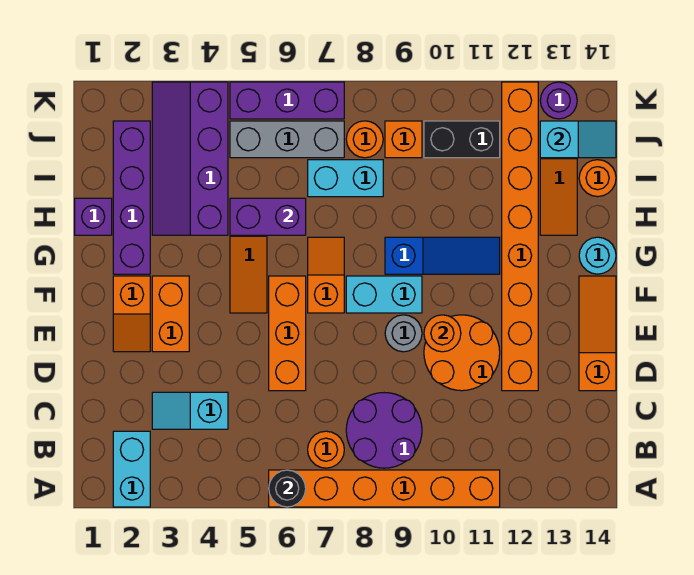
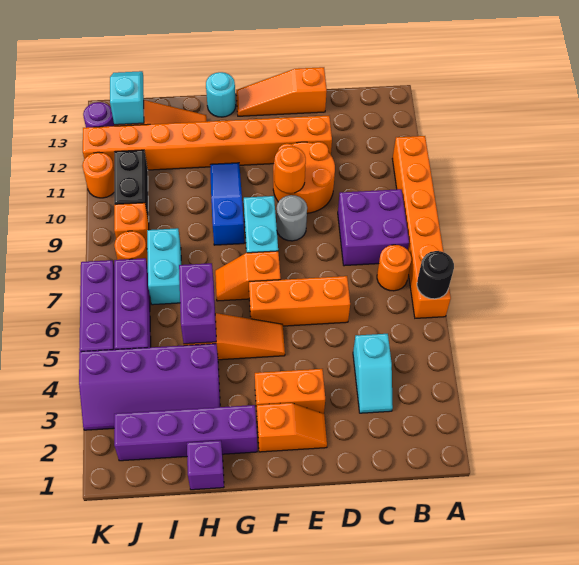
cyan brick A2:B2 level 1 -> none
purple round brick B8:C9 level 1 -> purple brick B8:C9 level 1
orange round brick I14 level 1 -> orange round brick K11 level 1
grey brick J5:J7 level 1 -> purple brick J5:J7 level 1

